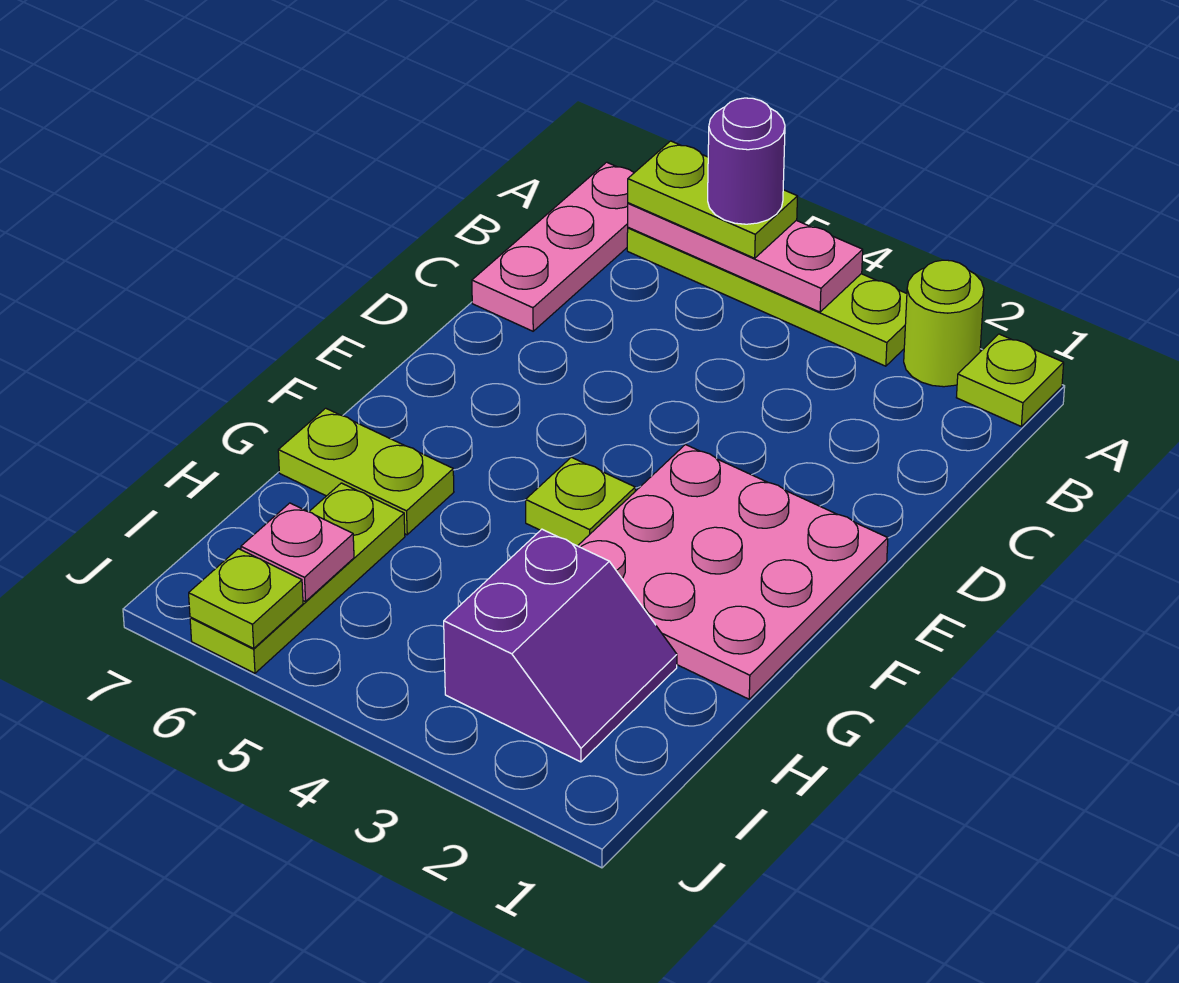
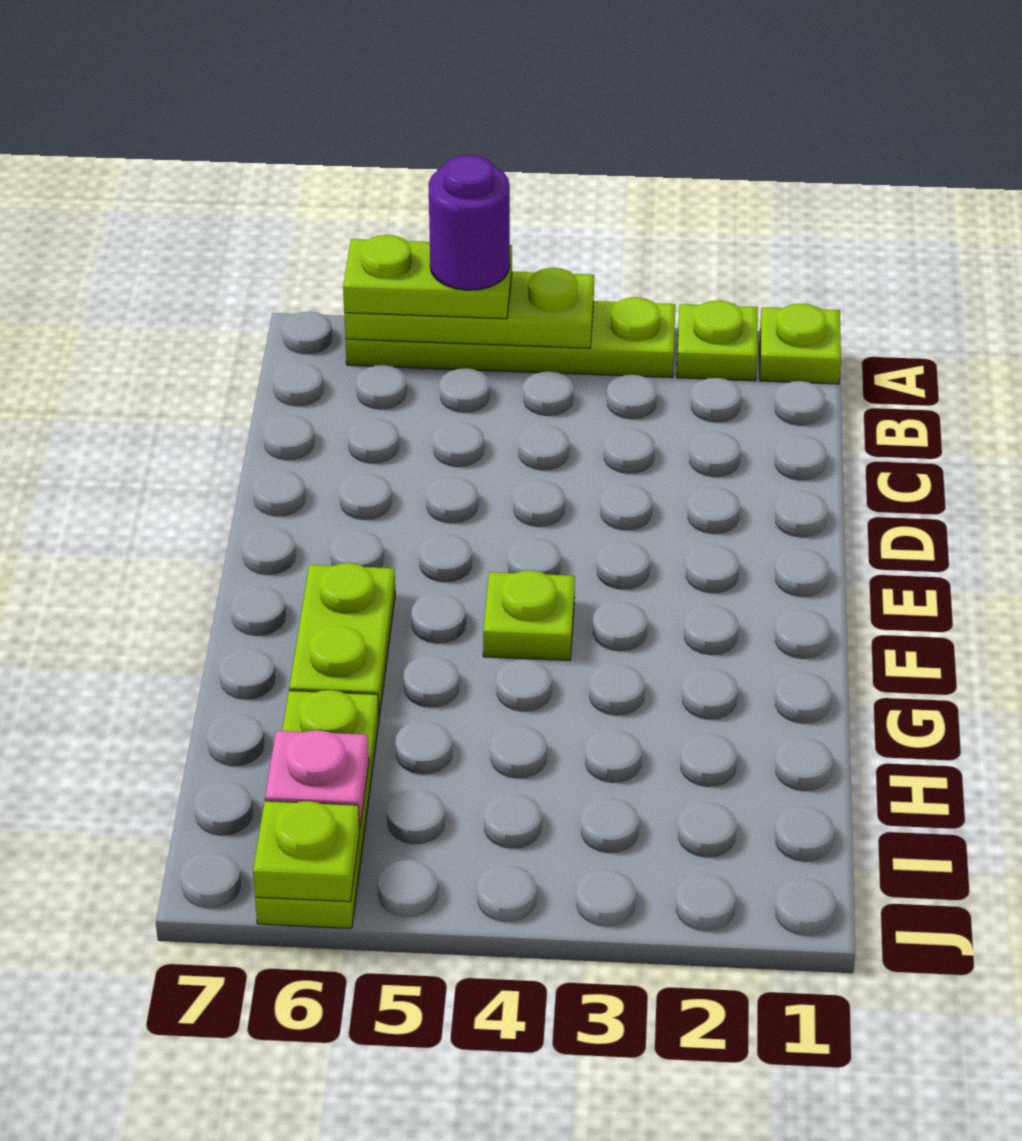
lime round brick A2 level 1 -> lime plate A2 level 1
pink plate A4:A6 level 2 -> lime plate A4:A6 level 2
pink plate A7:C7 level 1 -> none
pink plate E1:G3 level 1 -> none
lime plate G6:G7 level 1 -> lime plate F6:G6 level 1
purple slope H2:I3 level 1 top 3 -> none

